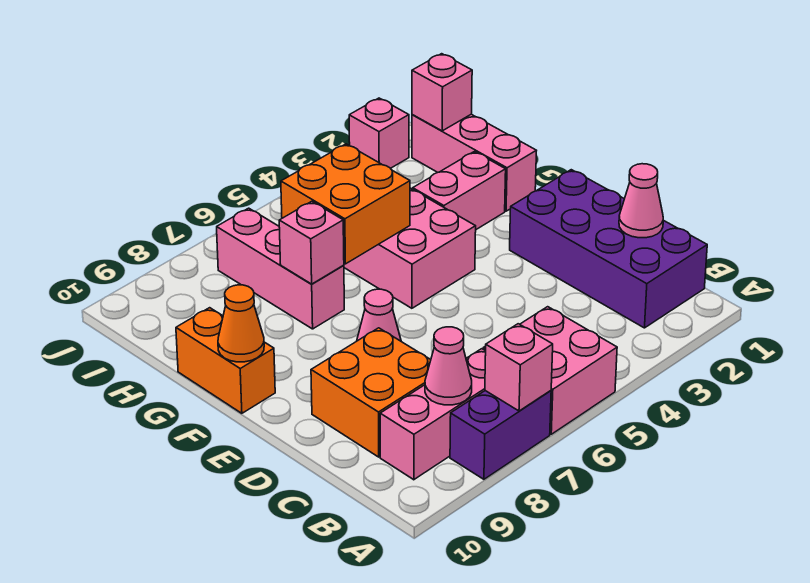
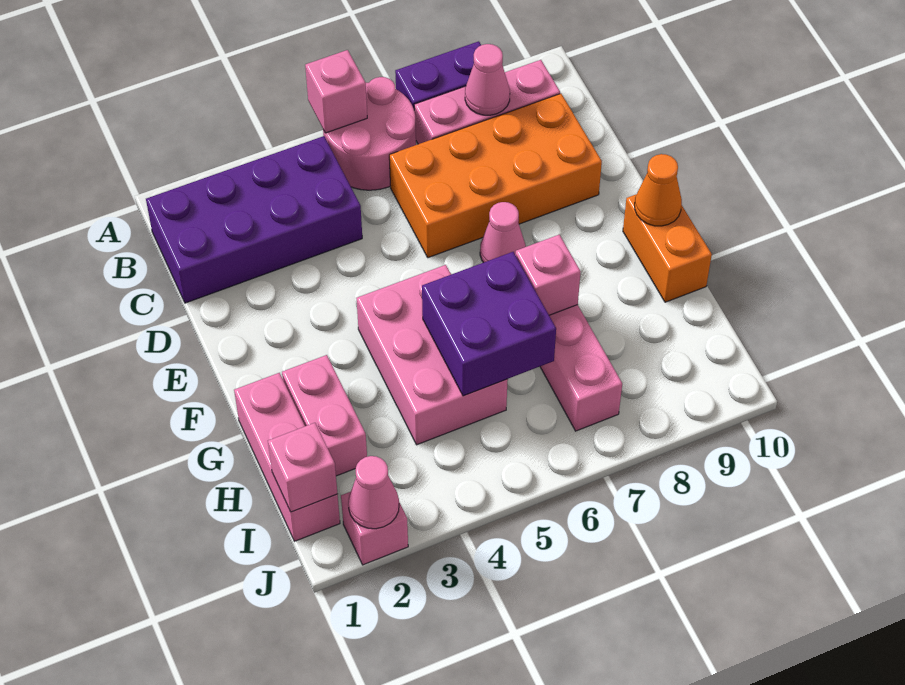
pink brick A5:B6 level 1 -> pink round brick A5:B6 level 1
pink brick A7 level 2 -> pink brick A5 level 2
purple brick B1:E2 level 1 -> purple brick B1:C4 level 1
pink cone C1 level 2 -> pink cone J2 level 2
orange brick C8:D9 level 1 -> orange brick C6:D9 level 1
pink brick G2:G3 level 1 -> pink brick G2:H2 level 1
orange brick G5:H6 level 2 -> purple brick G5:H6 level 2

